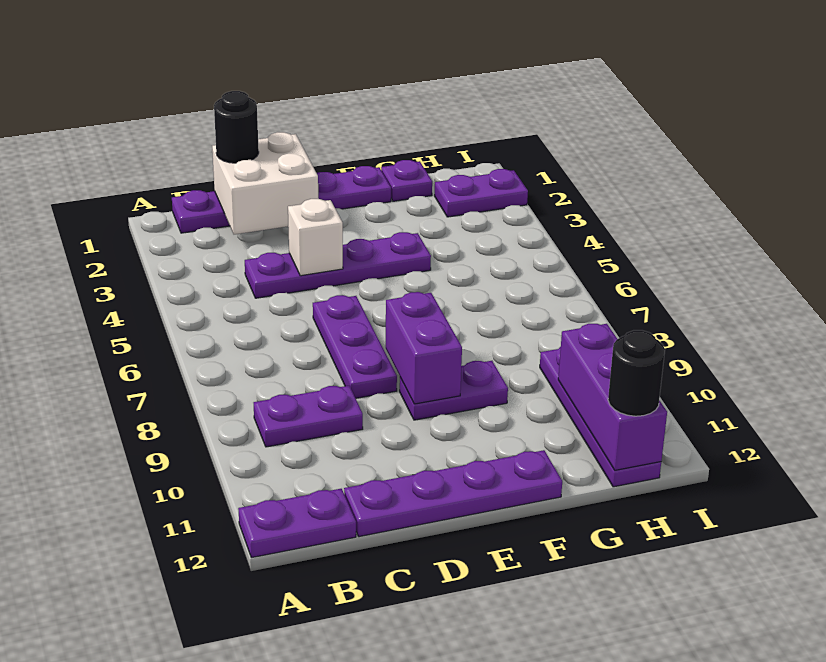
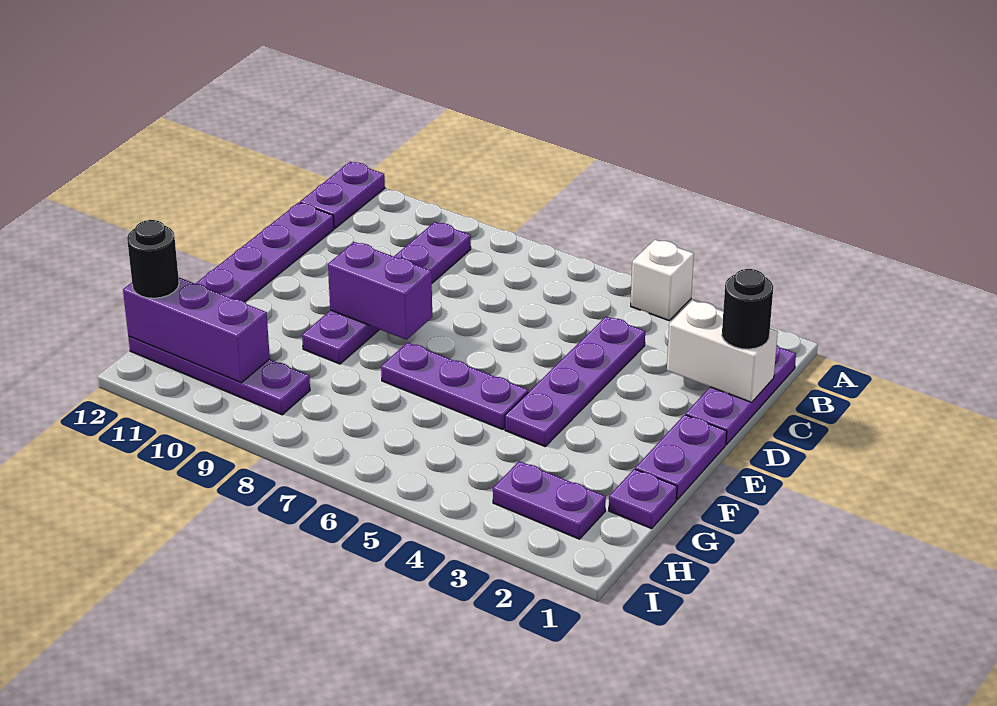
white brick C1:D2 level 2 -> white brick C1:C2 level 2
white brick D4 level 2 -> white brick A4 level 1
purple plate D6:D8 level 1 -> purple plate F5:F7 level 1
purple plate H2:I2 level 1 -> purple plate H2:H3 level 1

